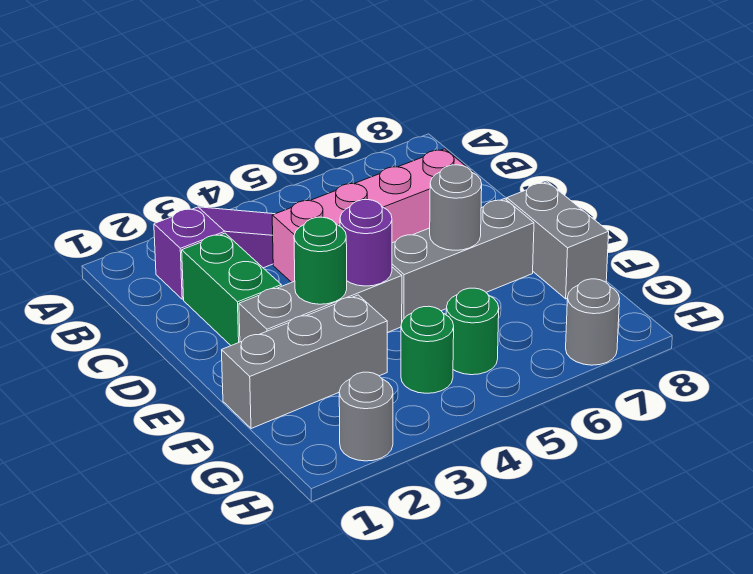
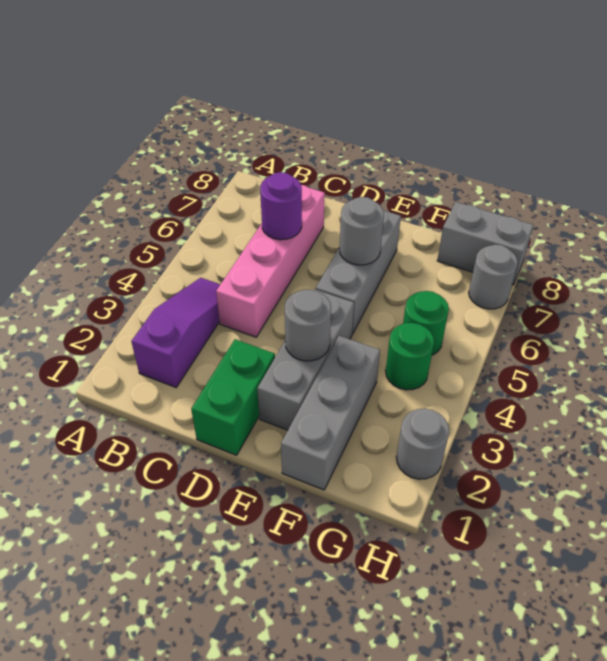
green brick C2:D2 level 1 -> green brick D1:D2 level 1
green round brick E3 level 2 -> grey round brick E3 level 2
purple round brick E4 level 2 -> purple round brick C6 level 2
grey brick E8:F8 level 1 -> grey brick G8:H8 level 1

